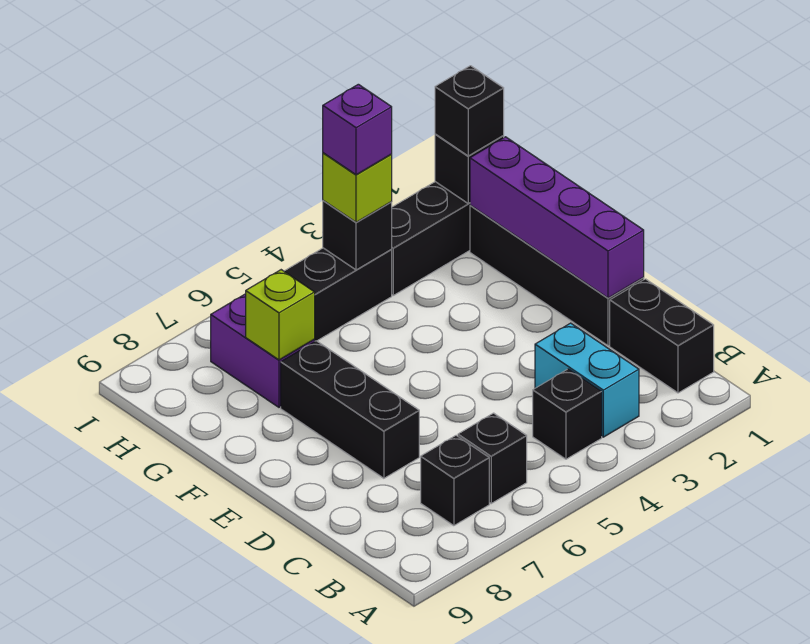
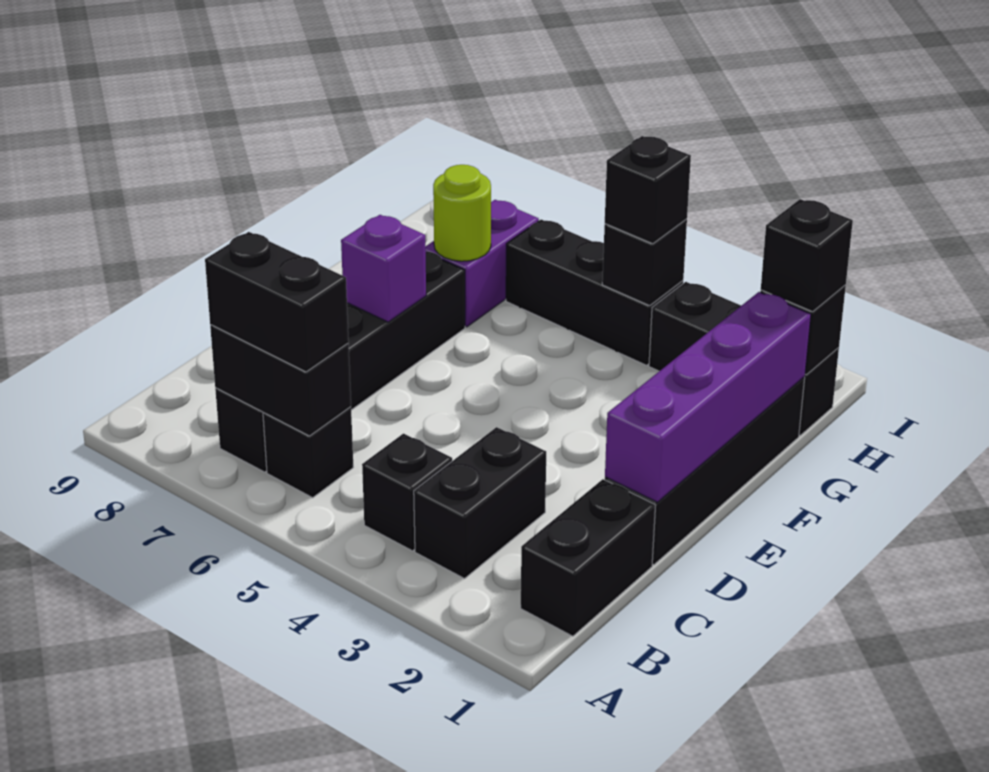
cyan brick B3:C3 level 1 -> black brick B3:C3 level 1
none -> black brick B6:B7 level 2
none -> black brick B6:B7 level 3
lime brick G7 level 2 -> lime round brick G7 level 2
lime brick H4 level 3 -> black brick H4 level 3
purple brick H4 level 4 -> purple brick E7 level 2

